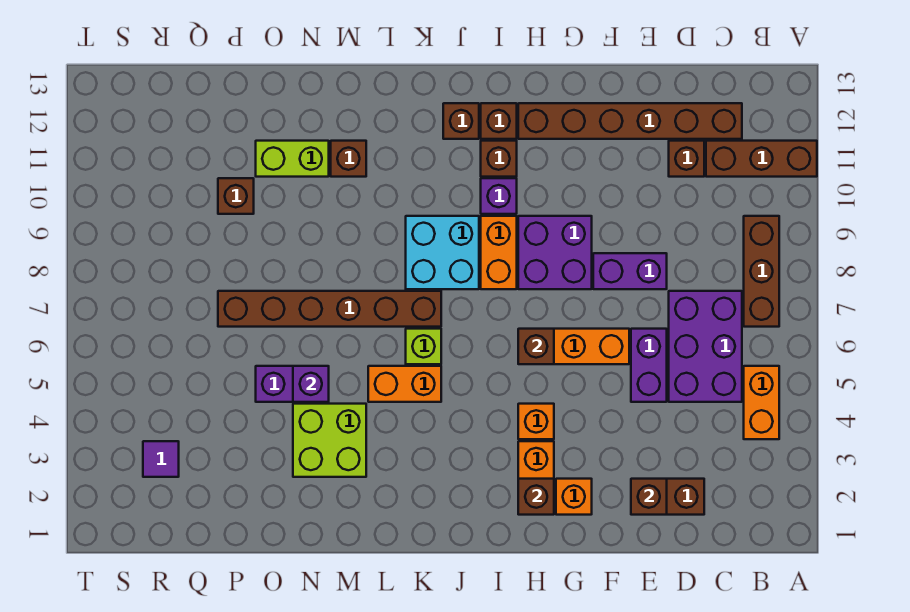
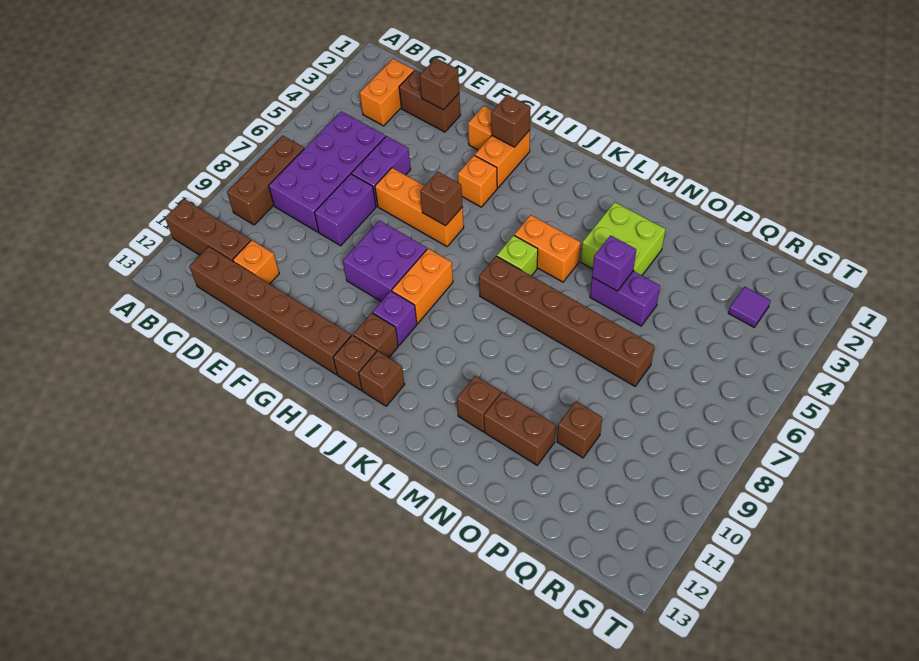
orange brick B4:B5 level 1 -> orange brick C2:C3 level 1
purple brick C5:D7 level 1 -> purple brick C5:D8 level 1
brown brick D11 level 1 -> orange brick D11 level 1
purple brick E8:F8 level 1 -> purple brick E7:E8 level 1
cyan brick J8:K9 level 1 -> none
lime brick N11:O11 level 1 -> brown brick N11:O11 level 1

